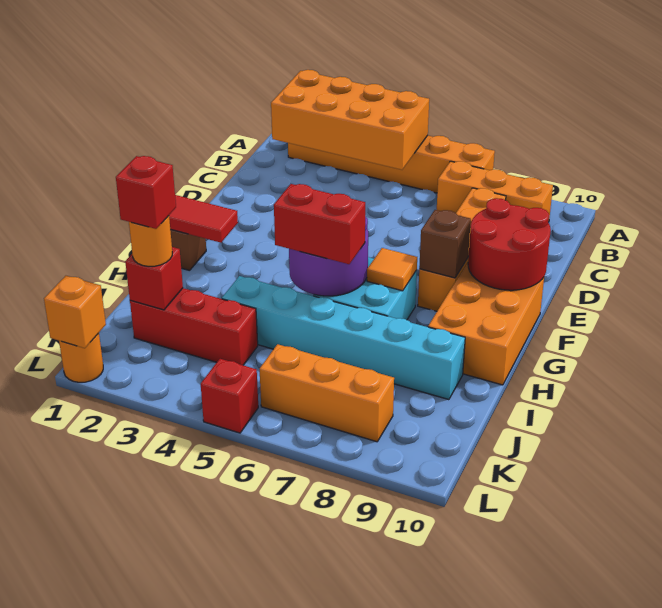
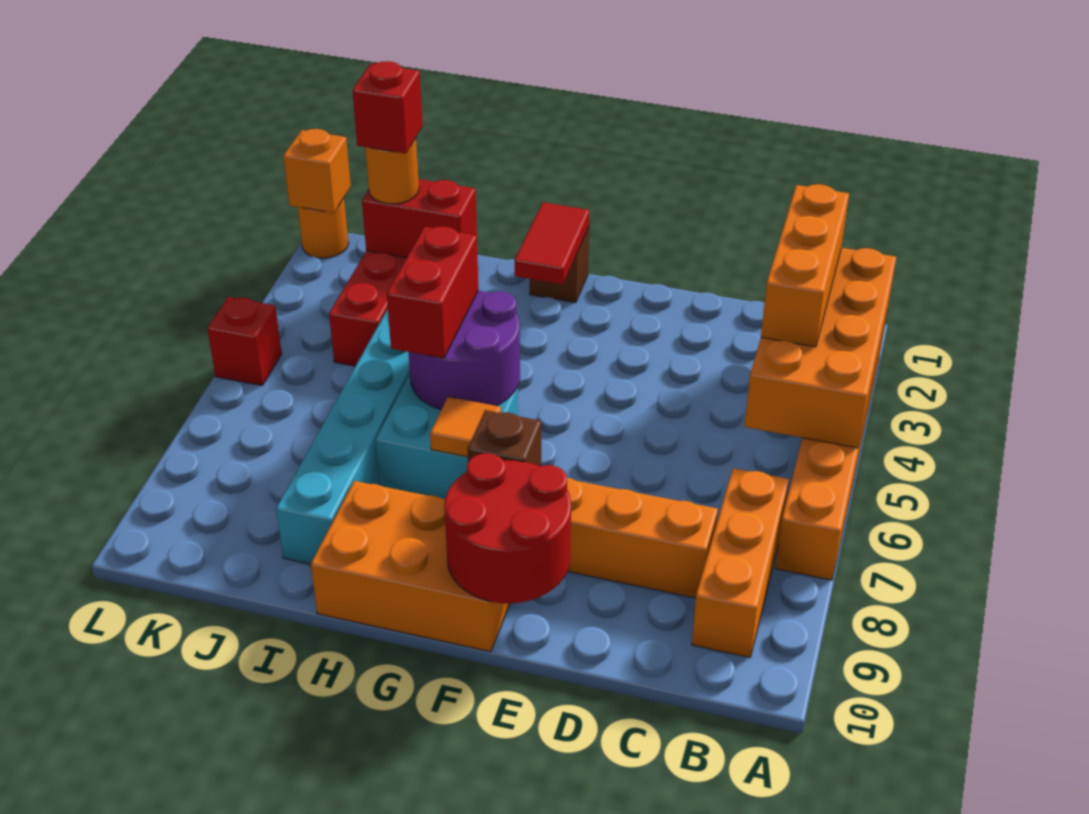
red brick J2 level 2 -> red brick I2:J2 level 2
orange brick K6:K8 level 1 -> orange brick B2:B4 level 3

